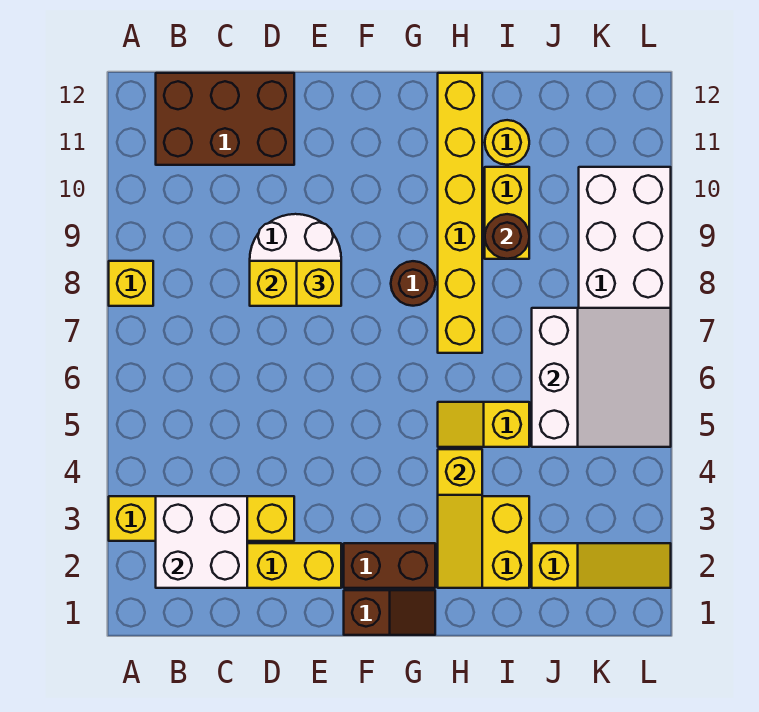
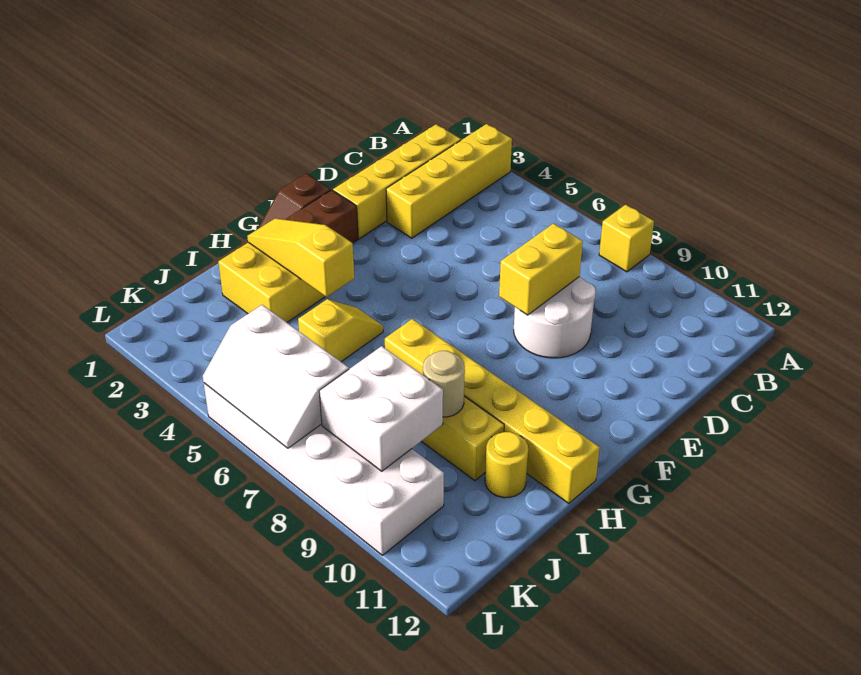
white brick B2:C3 level 2 -> white brick J8:K9 level 2
brown brick B11:D12 level 1 -> none
yellow brick E8 level 3 -> none
brown round brick G8 level 1 -> none
brown round brick I9 level 2 -> tan round brick I9 level 2
yellow slope J2:L2 level 1 top J -> none
white slope J5:L7 level 2 top J -> white slope K5:L7 level 2 top K

